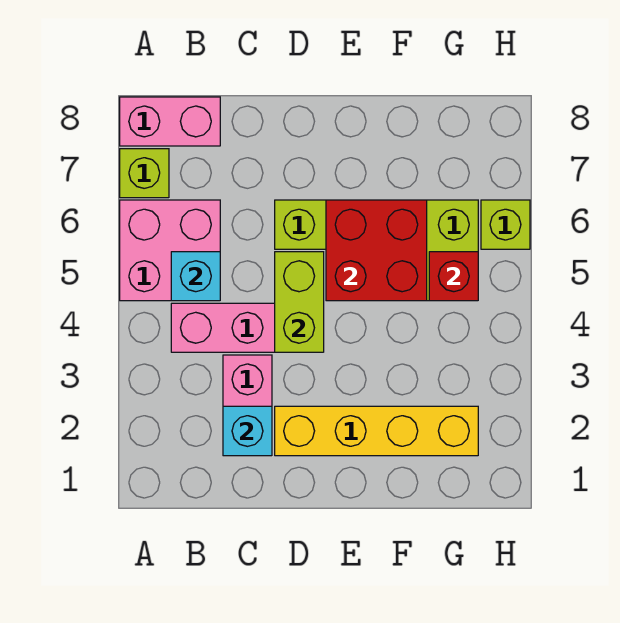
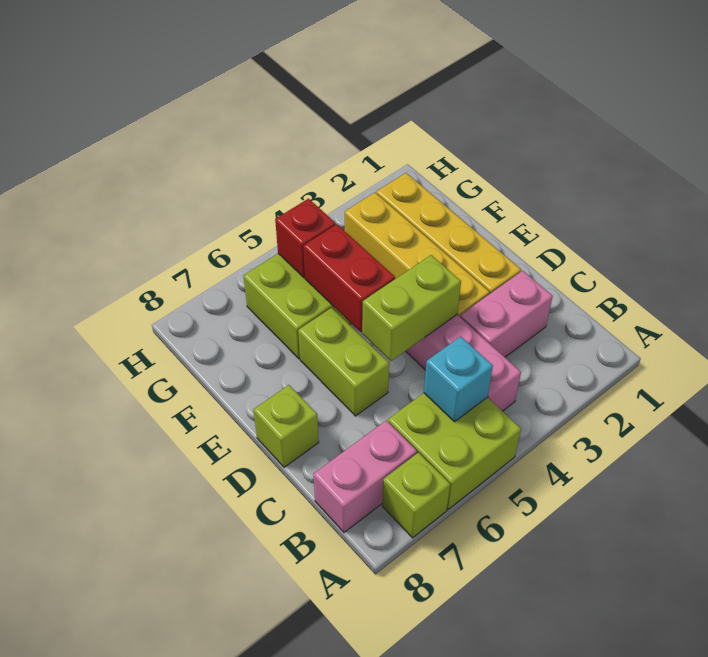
pink brick A5:B6 level 1 -> lime brick A5:B6 level 1
pink brick A8:B8 level 1 -> pink brick B7:B8 level 1
cyan brick C2 level 2 -> none
none -> yellow brick D3:G3 level 1
red brick E5:F6 level 2 -> red brick E5:F5 level 2
lime brick H6 level 1 -> lime brick D8 level 1

